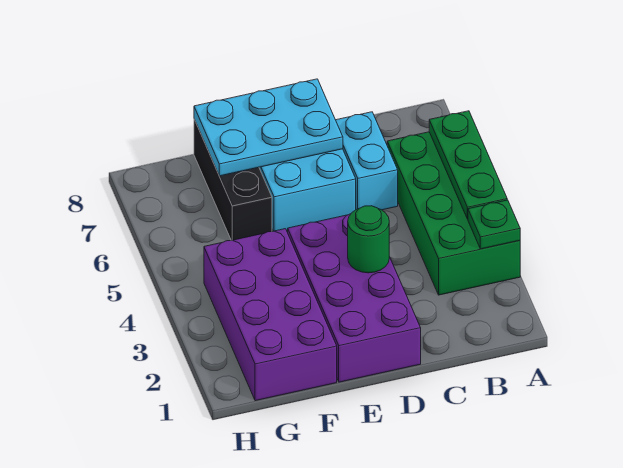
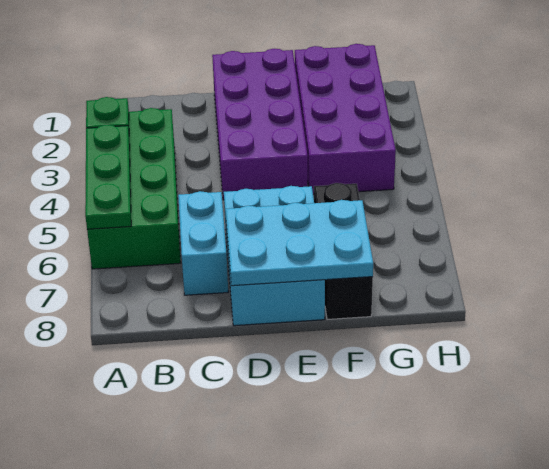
green round brick D3 level 2 -> none

